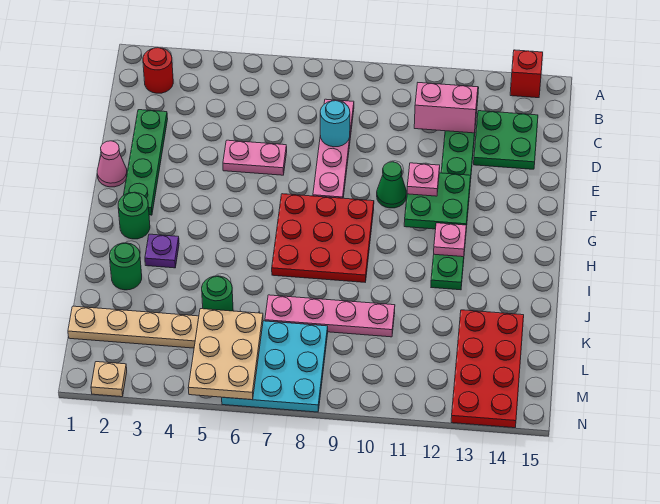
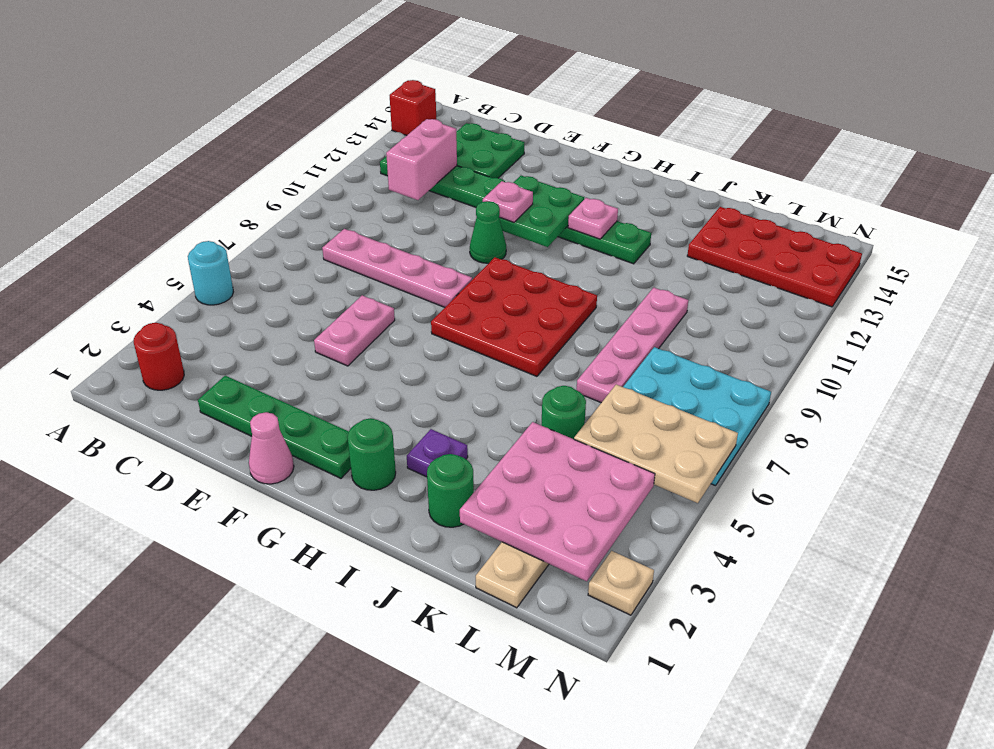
cyan round brick D8 level 2 -> cyan round brick A5 level 1
none -> pink plate K2:M4 level 2

